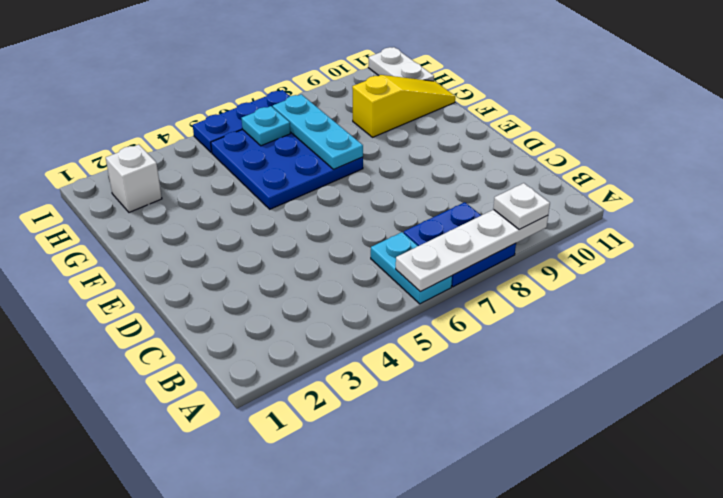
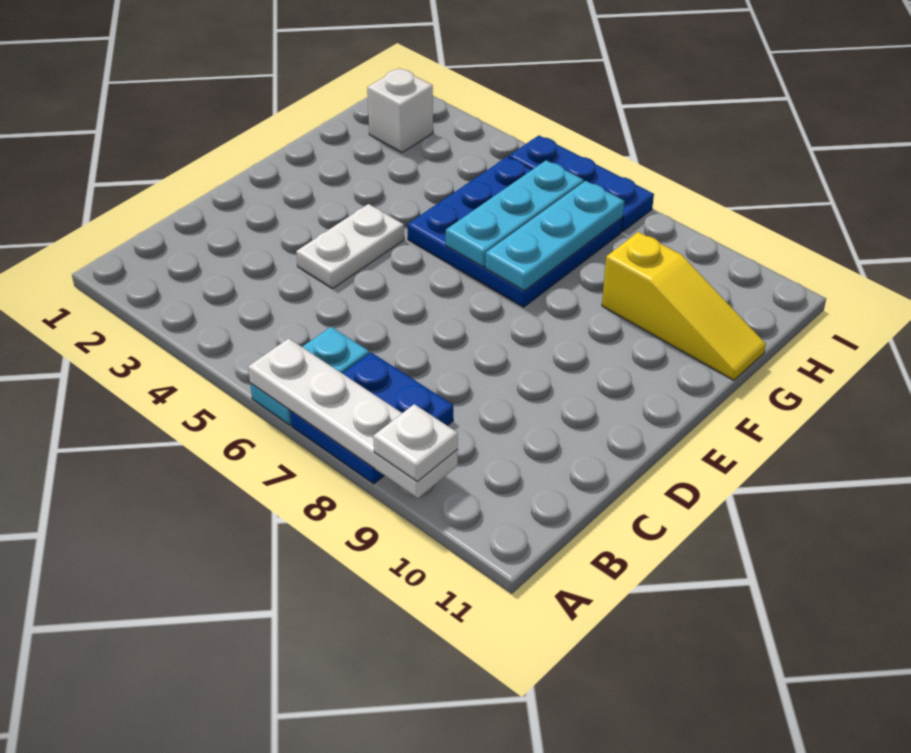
cyan plate H6 level 2 -> cyan plate F6:H6 level 2
white plate H11:I11 level 1 -> white plate D4:E4 level 1

